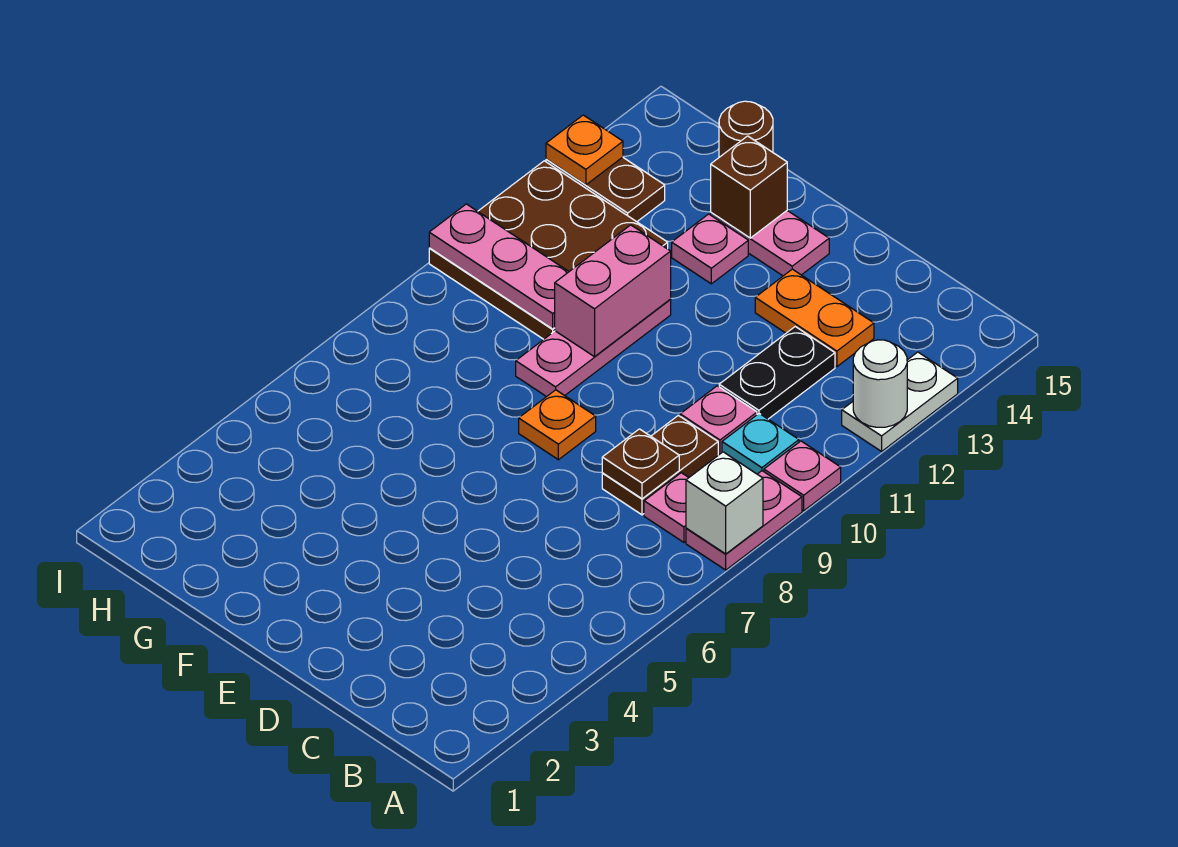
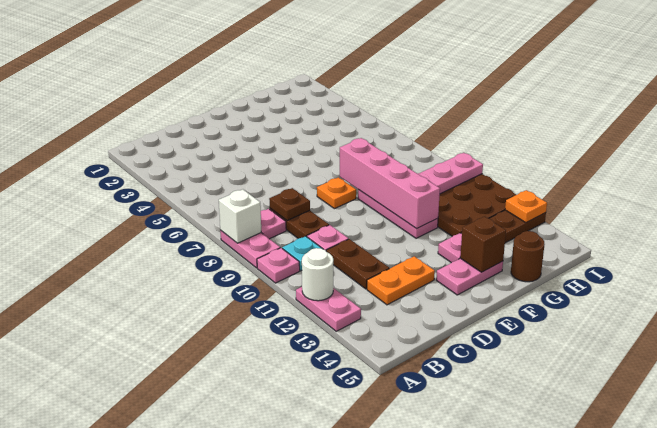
white plate A12:A13 level 1 -> pink plate A12:A13 level 1
black plate C11:C12 level 1 -> brown plate C11:C12 level 1
pink brick F10:F11 level 2 -> pink brick F8:F11 level 2

